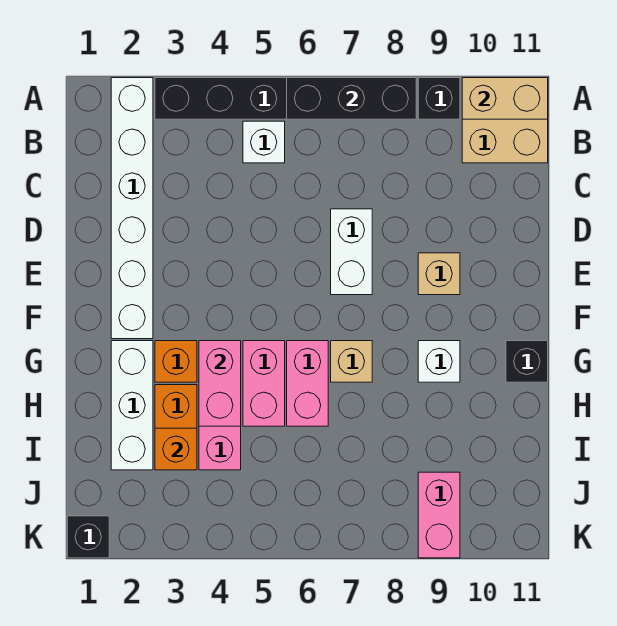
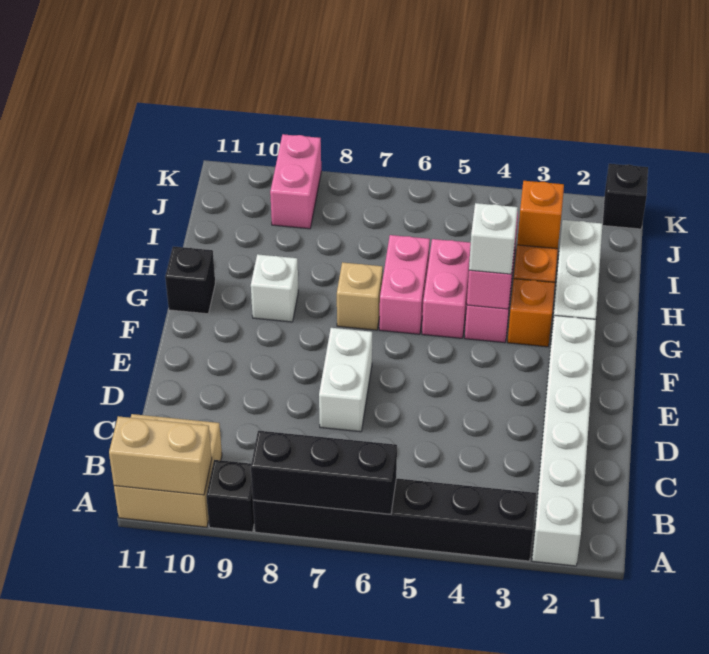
white brick B5 level 1 -> white brick G4 level 3
tan brick E9 level 1 -> none

